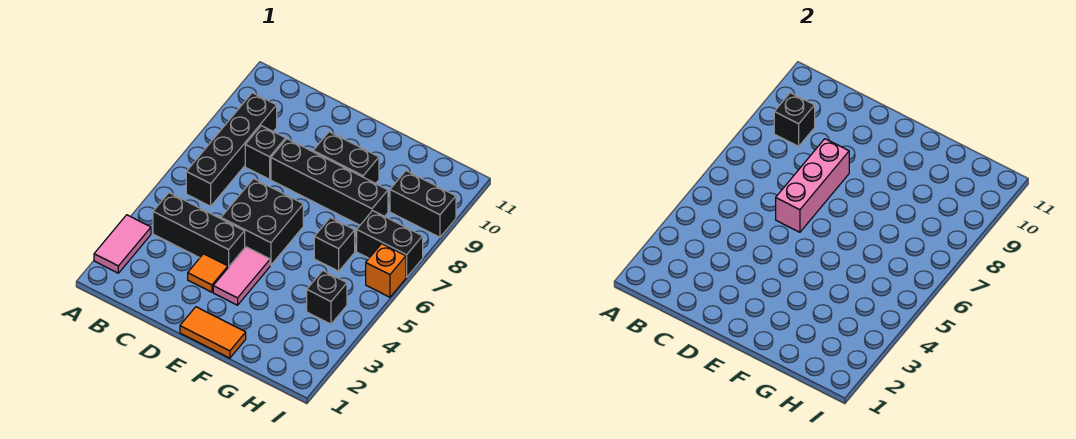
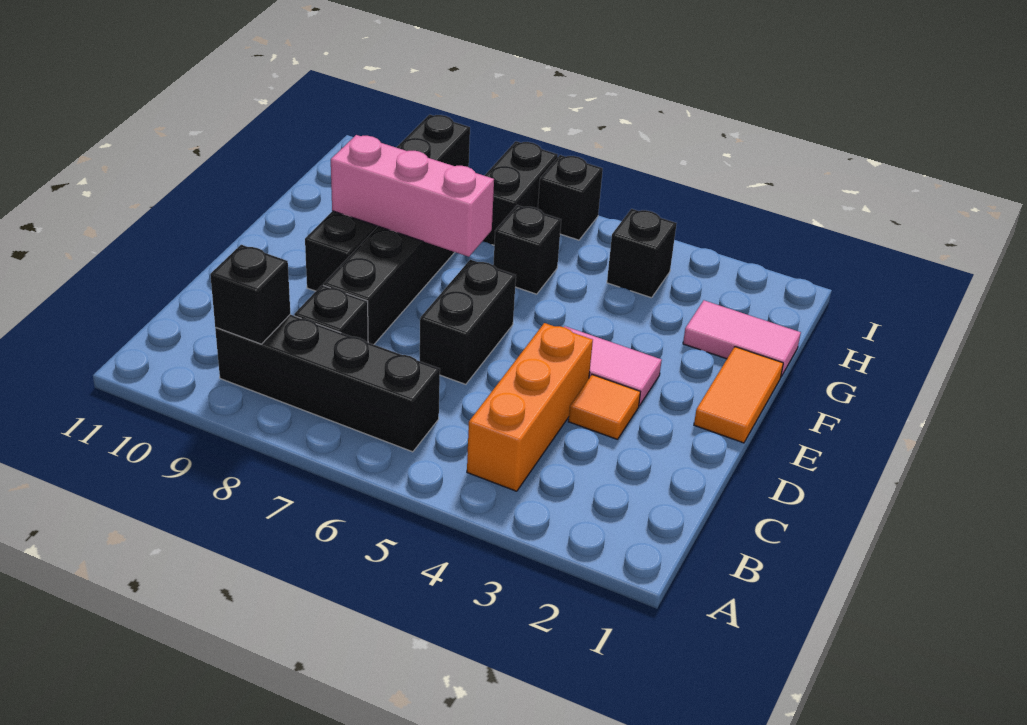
pink tile A2:A3 level 1 -> pink tile G1:G2 level 1
black brick B4:D4 level 1 -> orange brick B4:D4 level 1
black brick D5:E6 level 1 -> black brick D6:E6 level 1
pink brick D6:D8 level 2 -> pink brick F7:F9 level 2
orange brick I6 level 1 -> black brick I6 level 1

